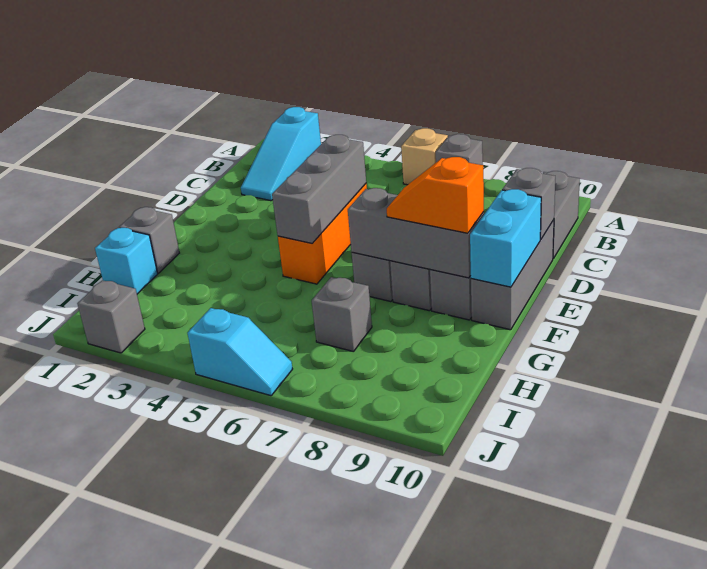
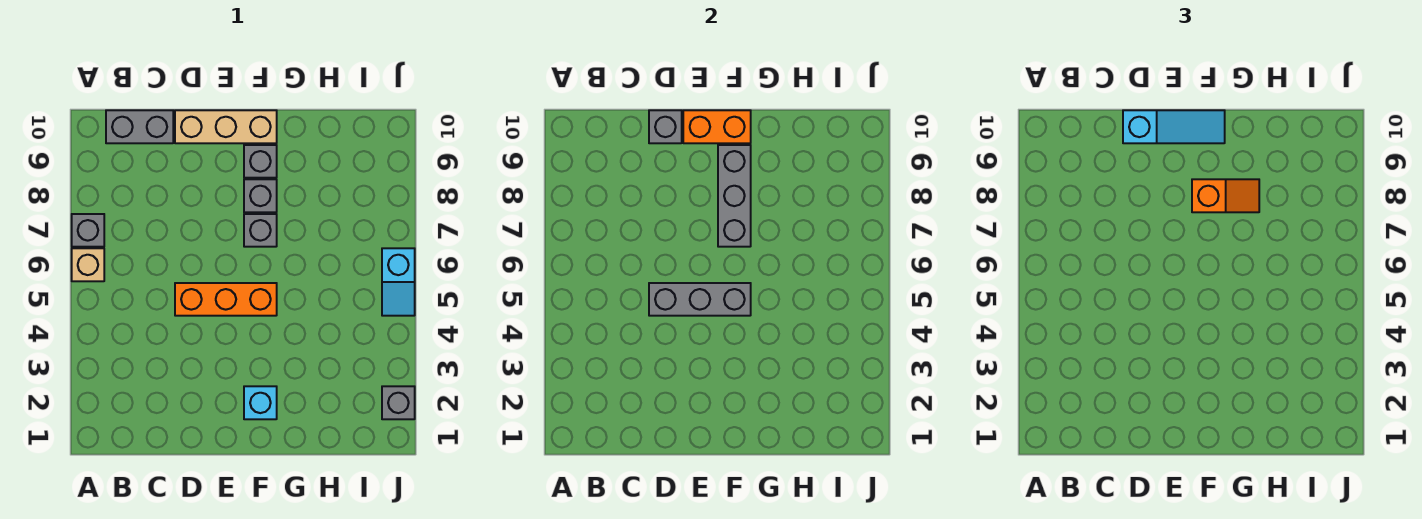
cyan slope A2:C2 level 1 top A -> cyan slope D10:F10 level 3 top D
grey brick D10:F10 level 1 -> tan brick D10:F10 level 1
cyan brick E10:F10 level 2 -> orange brick E10:F10 level 2
orange slope F8:F9 level 3 top 9 -> orange slope F8:G8 level 3 top F
grey brick G1 level 1 -> none
cyan brick H1 level 1 -> cyan brick F2 level 1
grey brick H7 level 1 -> none
cyan slope J5:J6 level 1 top 5 -> cyan slope J5:J6 level 1 top 6

